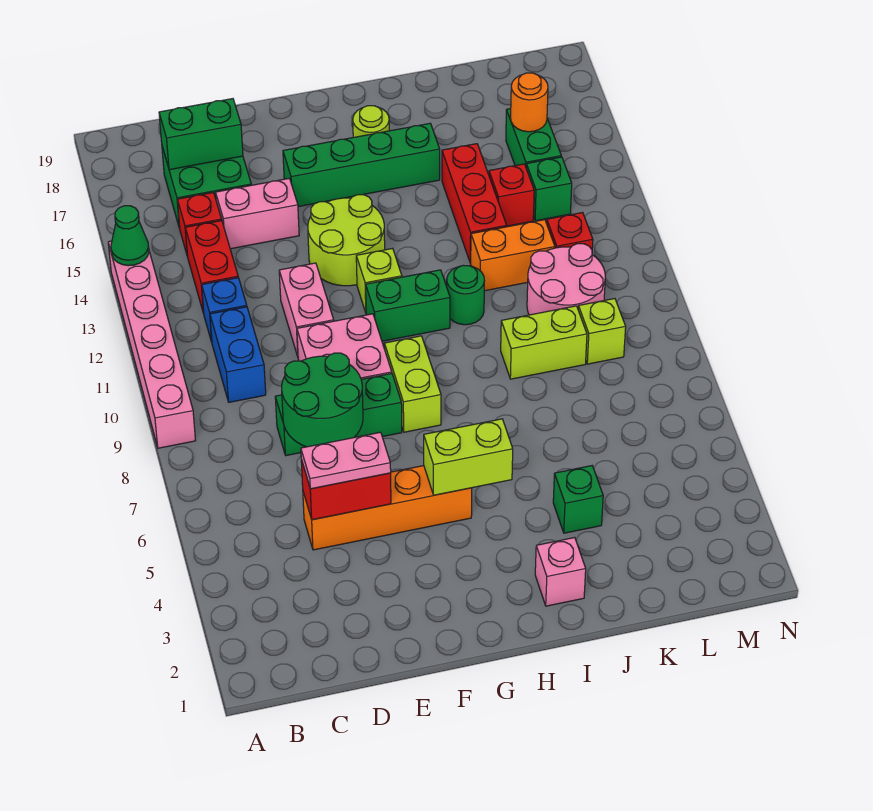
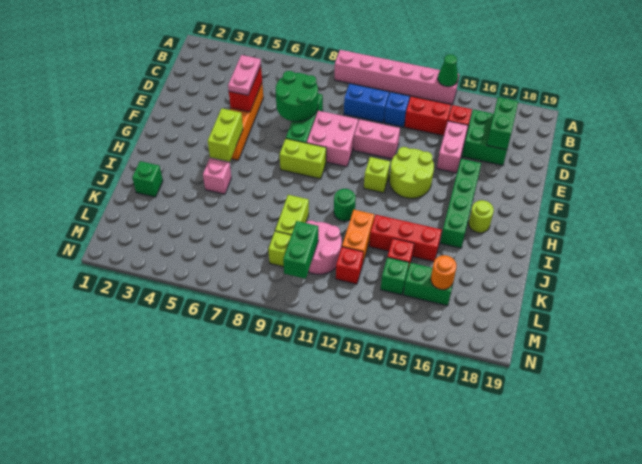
green brick G11:H11 level 1 -> green brick L10:M10 level 2
pink brick I2 level 1 -> pink brick I5 level 1
green brick J4 level 1 -> green brick J2 level 1

